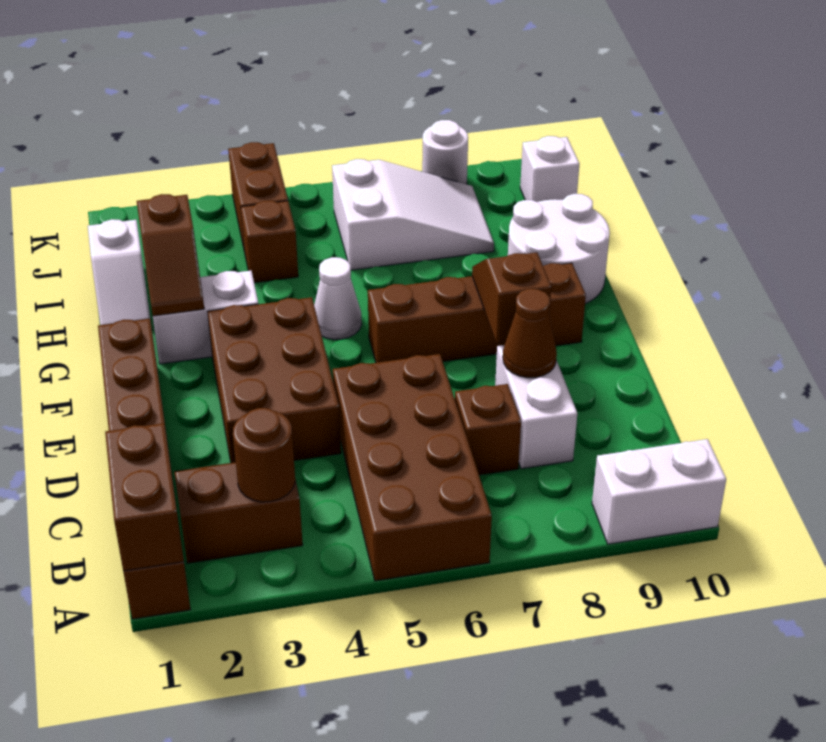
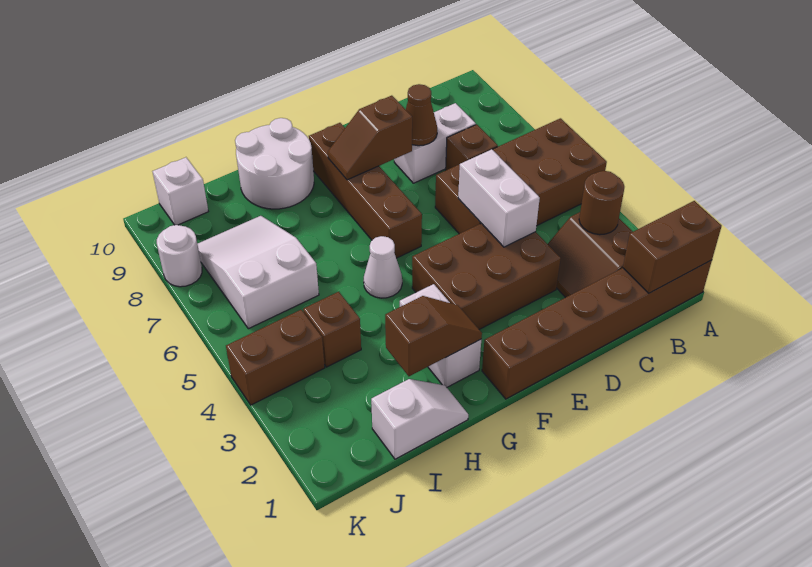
white brick A9:A10 level 1 -> white brick D4:D5 level 2

